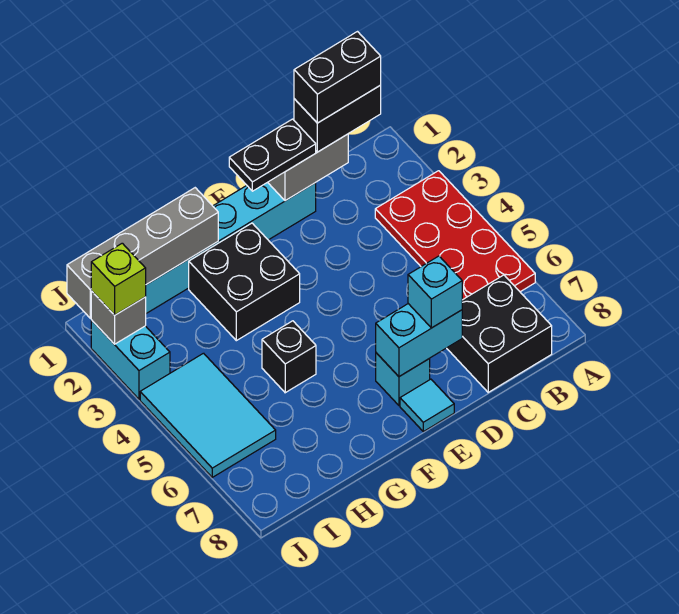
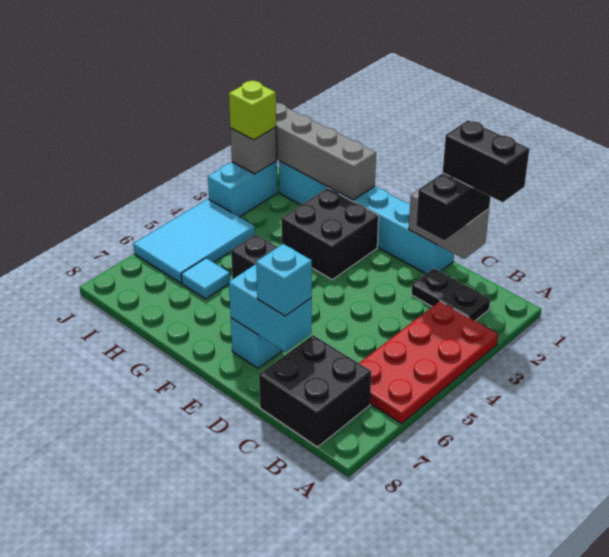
black brick B1:C1 level 3 -> black brick C1:C2 level 3
black plate D1:E1 level 3 -> black plate B2:C2 level 1
cyan tile E8 level 1 -> cyan tile H6 level 1

